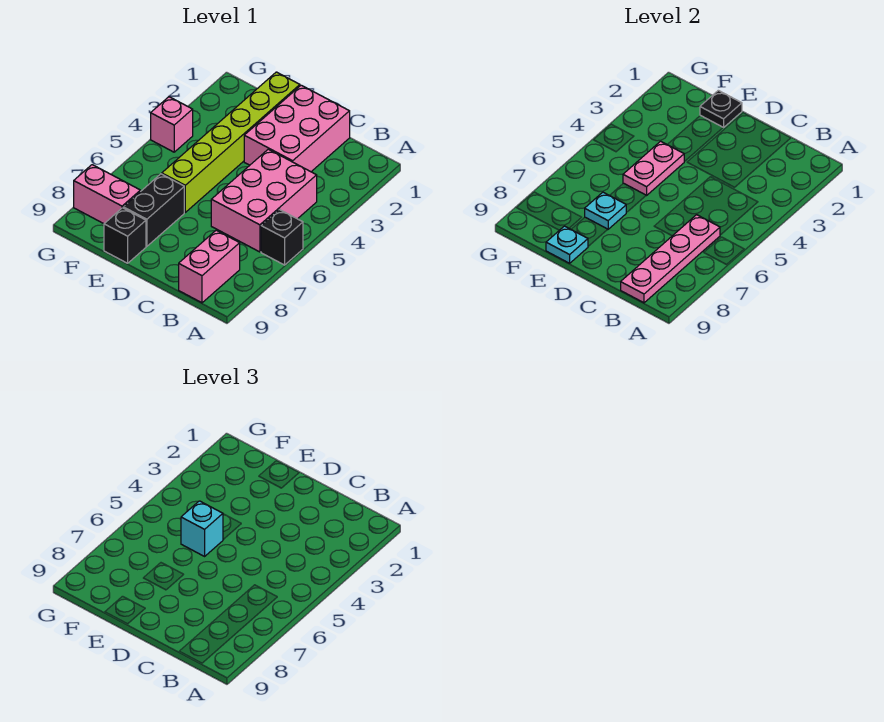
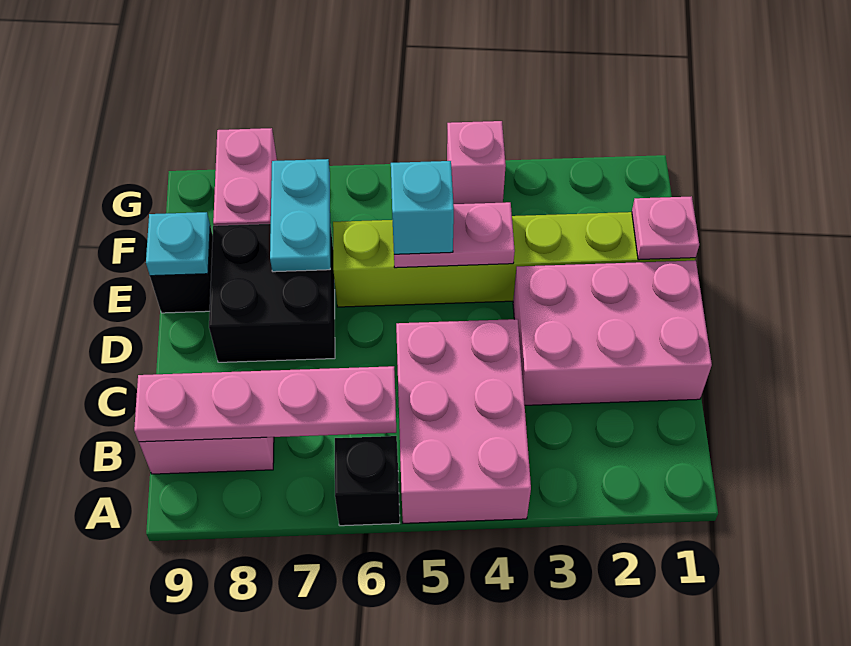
pink brick B4:C6 level 1 -> pink brick A4:C5 level 1
black plate E1 level 2 -> pink plate E1 level 2
black brick E7:E8 level 1 -> black brick D7:E8 level 1
cyan plate E7 level 2 -> cyan plate E7:F7 level 2

